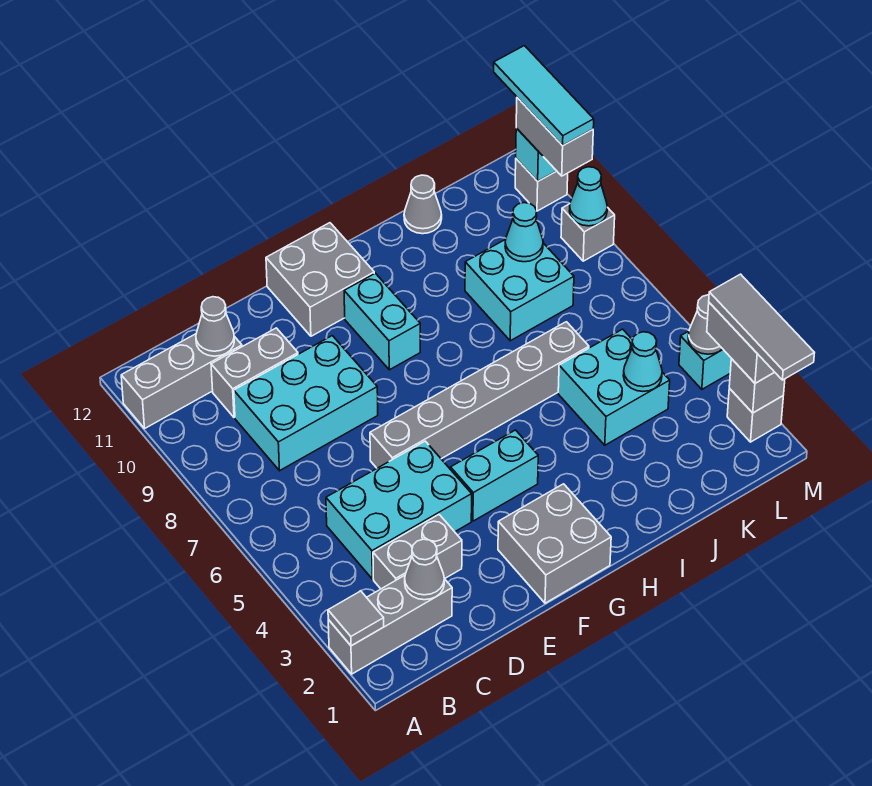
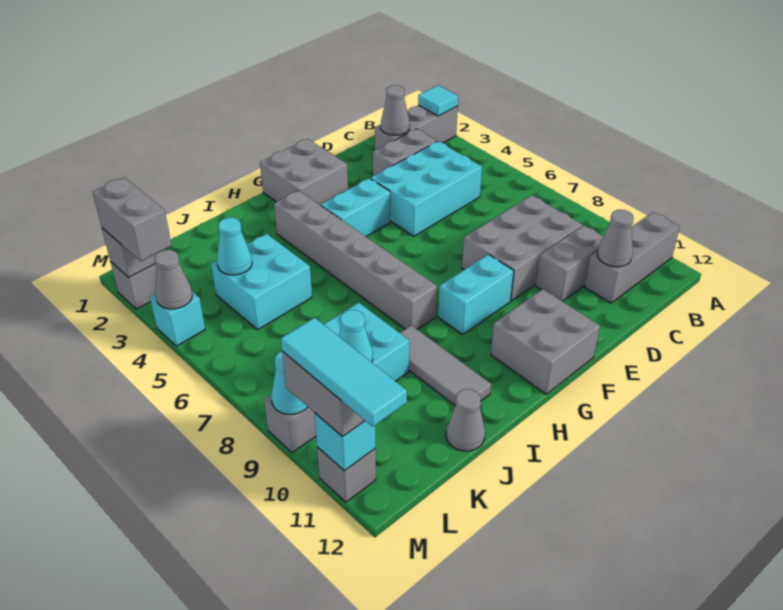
grey tile A2 level 2 -> cyan tile A2 level 2
cyan brick C8:E9 level 1 -> grey brick C8:E9 level 1
grey brick E6:J6 level 1 -> grey brick H3:H8 level 1
cyan brick G9:G10 level 1 -> cyan brick F9:G9 level 1
grey tile M1:M3 level 4 -> grey tile I9:I11 level 1

